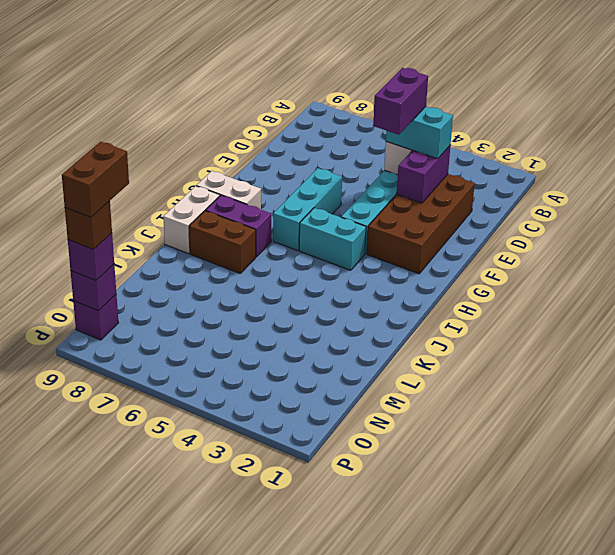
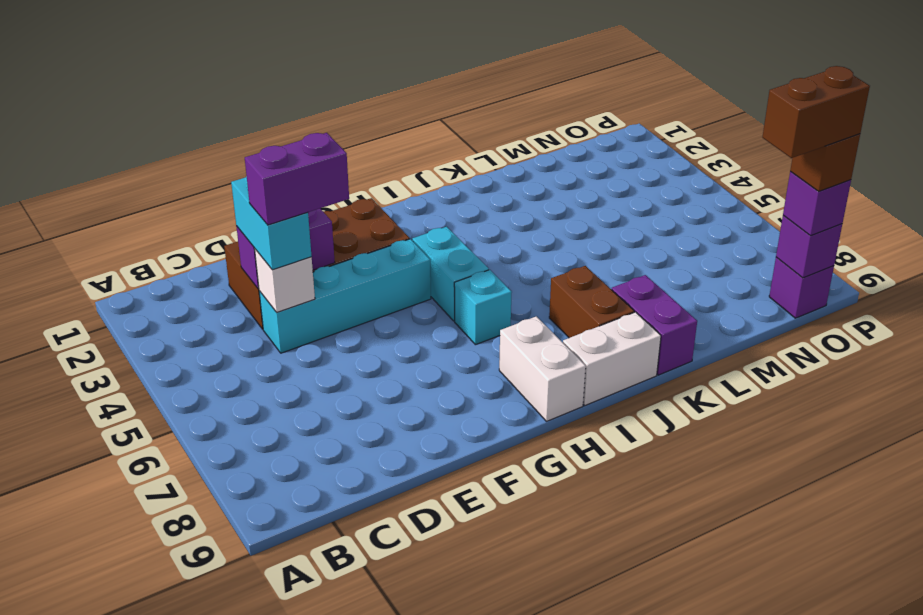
cyan brick F6:H6 level 1 -> cyan brick H6 level 1
purple brick I7:I8 level 1 -> purple brick K8:K9 level 1

